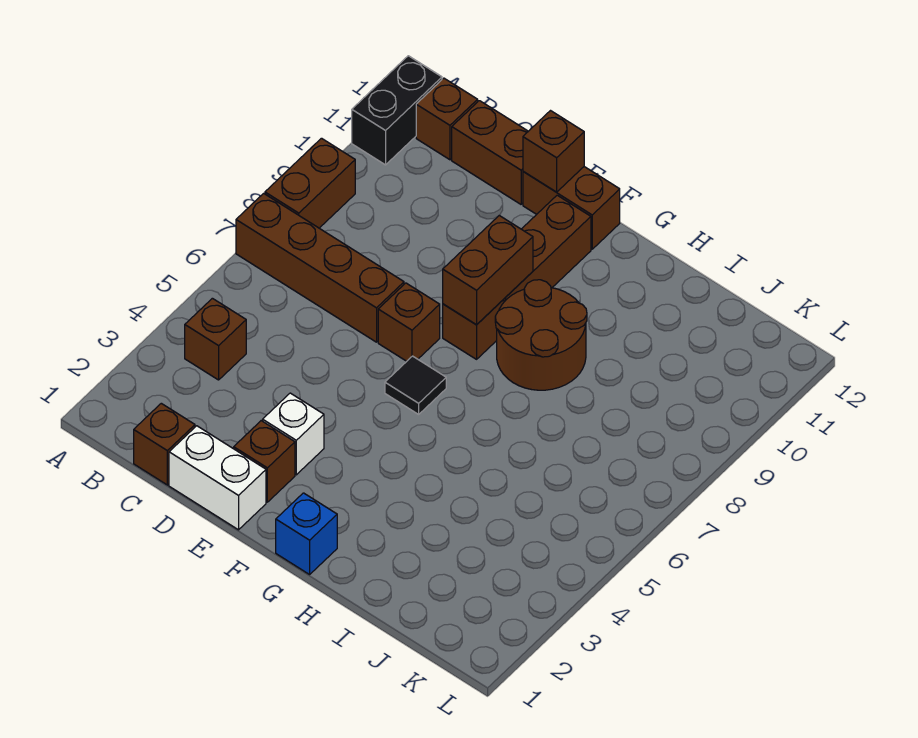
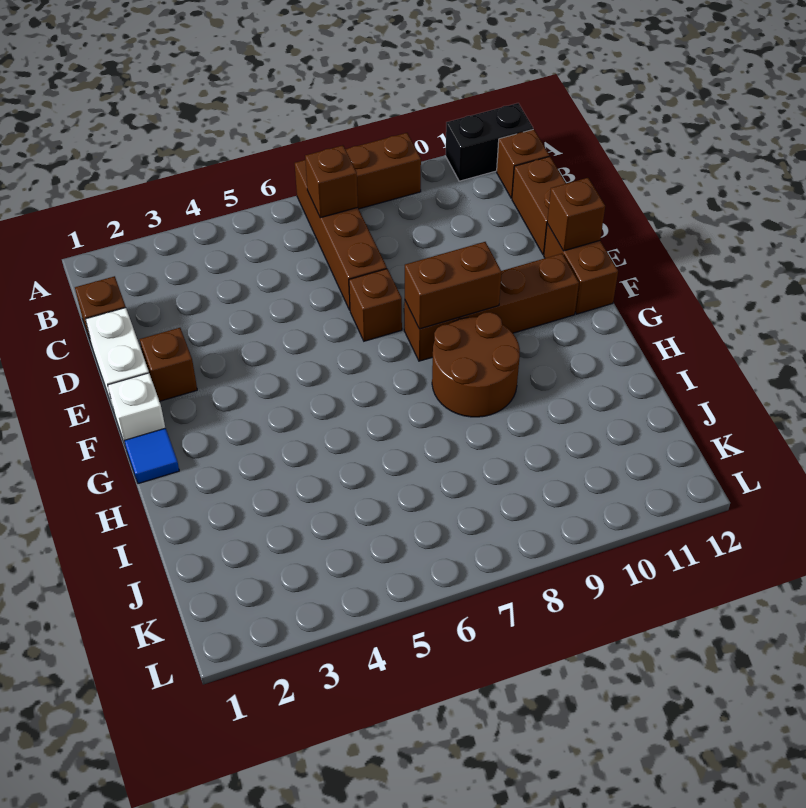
brown brick B4 level 1 -> brown brick B7 level 2
white brick E3 level 1 -> white brick F1 level 1
black tile F6 level 1 -> none
blue brick G1 level 1 -> blue tile G1 level 1

